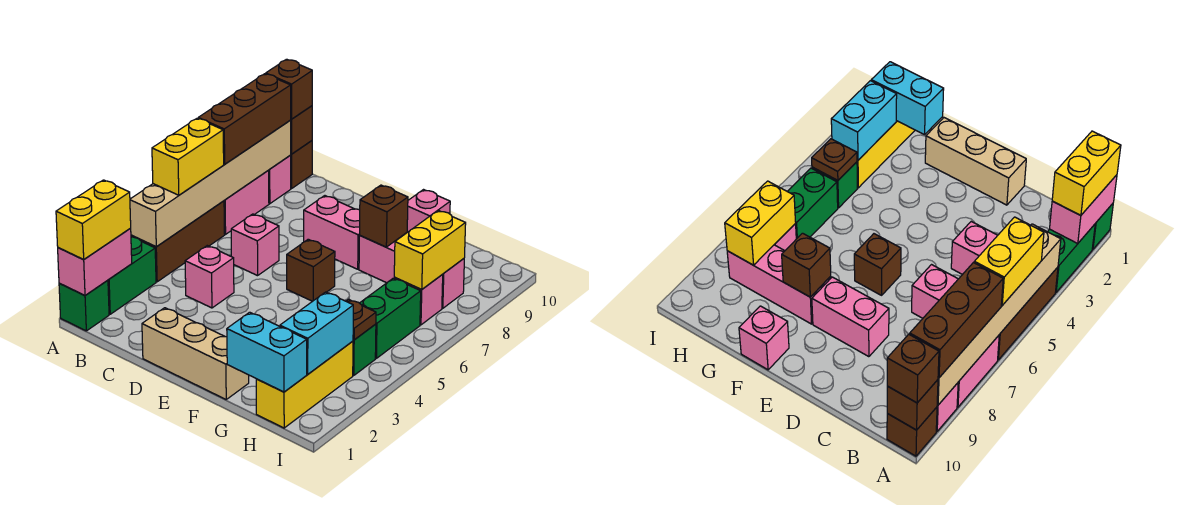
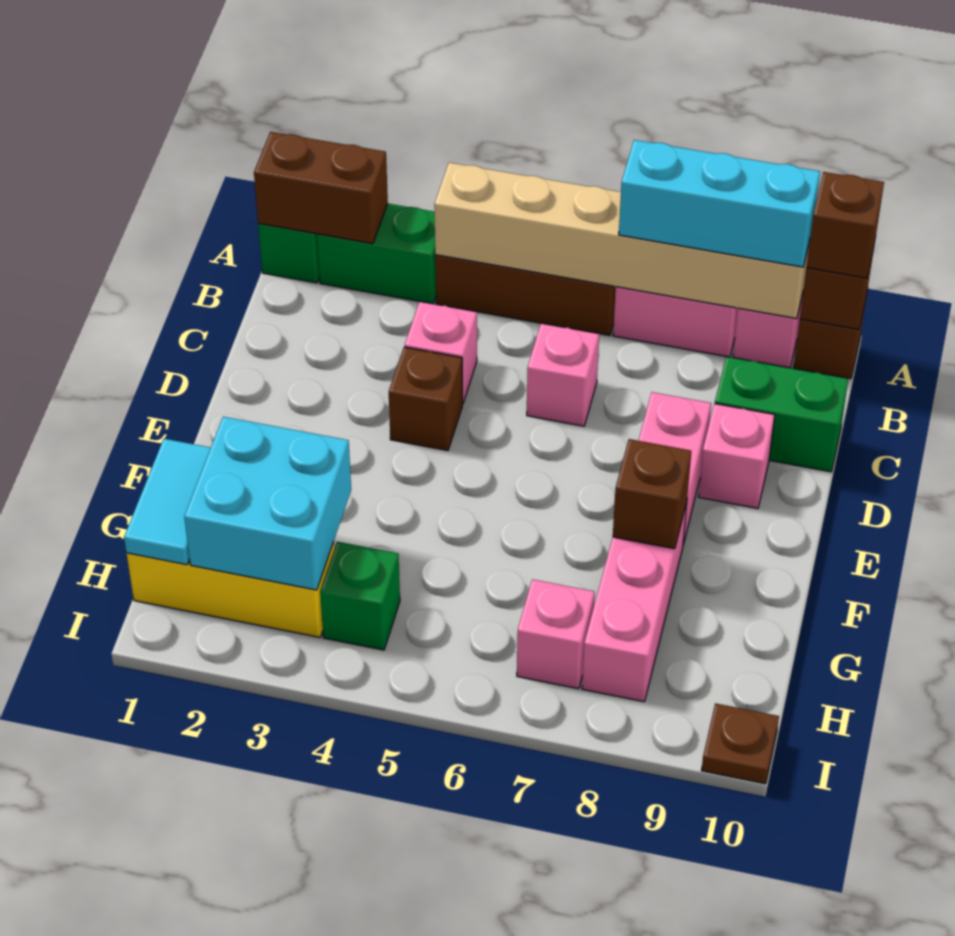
pink brick A1:A2 level 2 -> brown brick A1:A2 level 2
yellow brick A1:A2 level 3 -> none
yellow brick A5:A6 level 3 -> none
brown brick A7:A9 level 3 -> cyan brick A7:A9 level 3
tan brick D1:F1 level 1 -> none
brown brick E6 level 1 -> brown brick D4 level 1
pink brick F10 level 1 -> pink brick D9 level 1
cyan brick G1:H1 level 2 -> cyan tile G1:H1 level 2
cyan brick H2:H3 level 2 -> cyan brick G2:H3 level 2
brown plate H4 level 2 -> brown plate I10 level 1
green brick H5:H6 level 1 -> green brick C9:C10 level 1
yellow brick H7:H8 level 2 -> none

